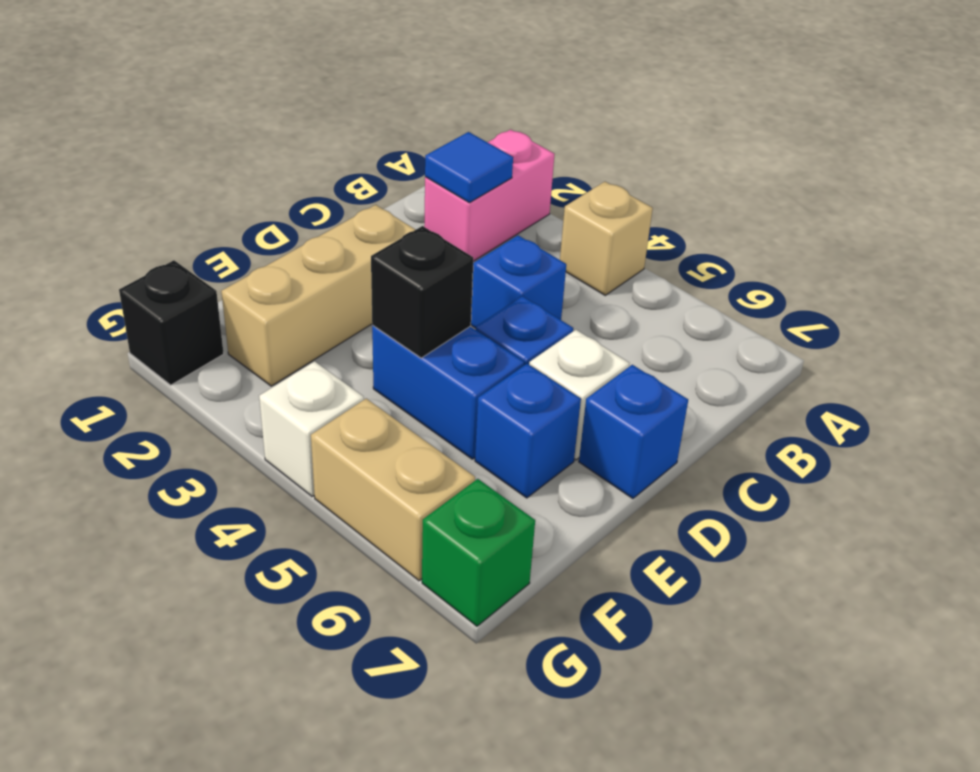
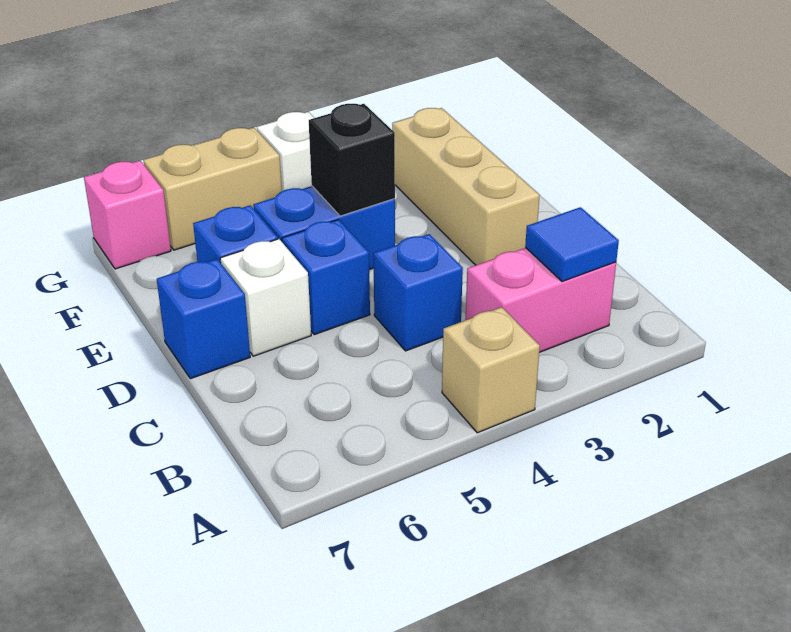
pink brick A2:B2 level 1 -> pink brick B2:B3 level 1
black brick G1 level 1 -> none
green brick G7 level 1 -> pink brick G7 level 1

